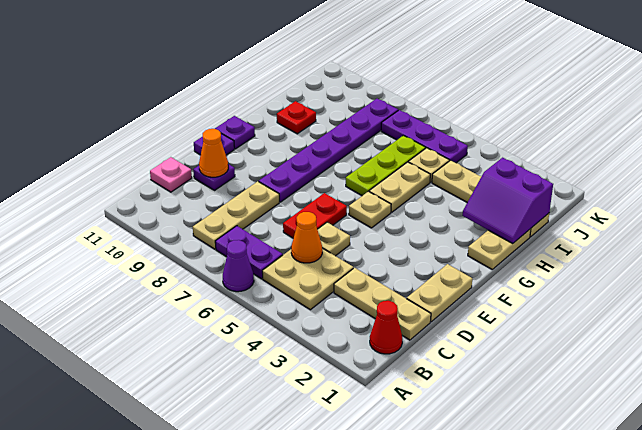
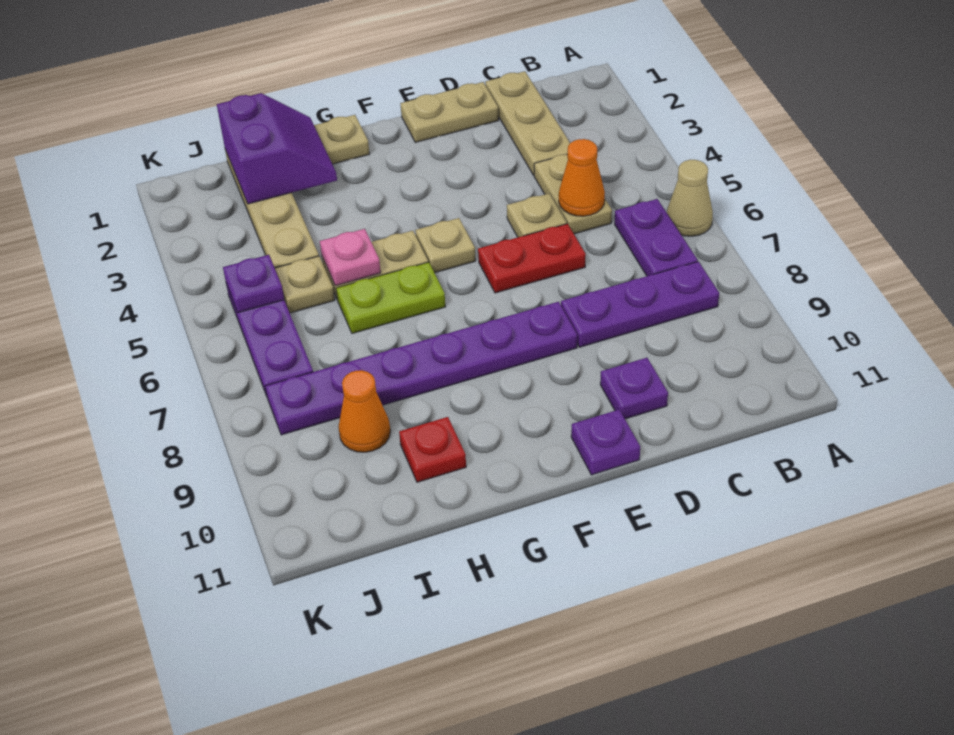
purple cone A6 level 1 -> tan cone A6 level 1
red cone B1 level 1 -> none
tan plate B4:C5 level 1 -> tan plate C4:C5 level 1
tan plate B8:D8 level 1 -> purple plate B8:D8 level 1
pink plate C11 level 1 -> pink plate H5 level 2
orange cone D10 level 2 -> orange cone I9 level 1
purple plate F11 level 1 -> purple plate J5 level 2
lime plate G6:I6 level 1 -> lime plate G6:H6 level 1

